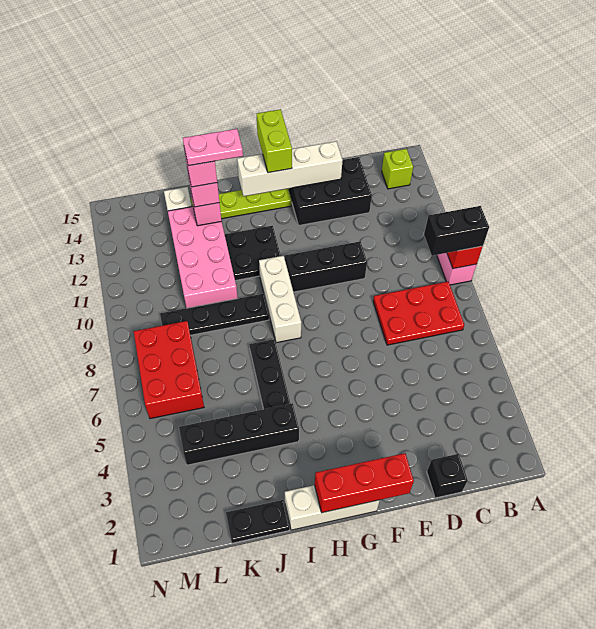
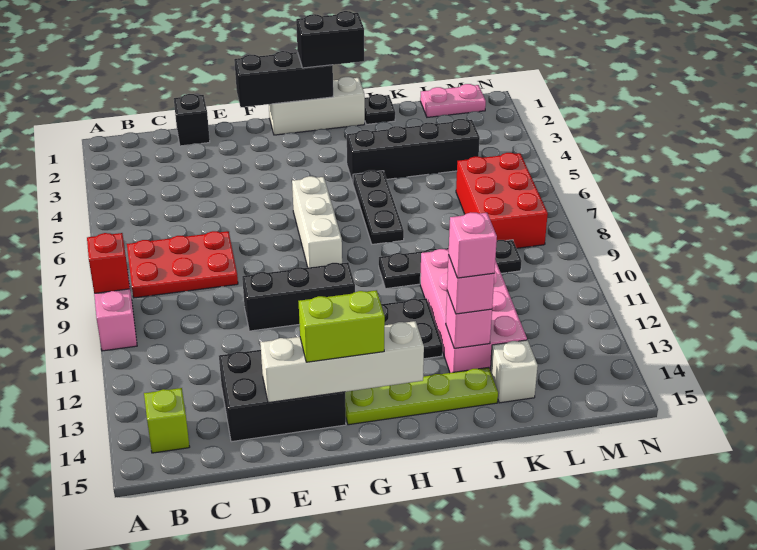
black brick A9:B9 level 3 -> black brick H1:I1 level 3
red brick F1:H1 level 2 -> black brick F1:H1 level 2
lime brick G14:G15 level 3 -> lime brick F14:G14 level 3
white brick H8:H10 level 1 -> white brick G6:G8 level 1
pink plate I13:J13 level 5 -> pink plate L1:M1 level 1
black plate J1:K1 level 1 -> black plate J1 level 1

